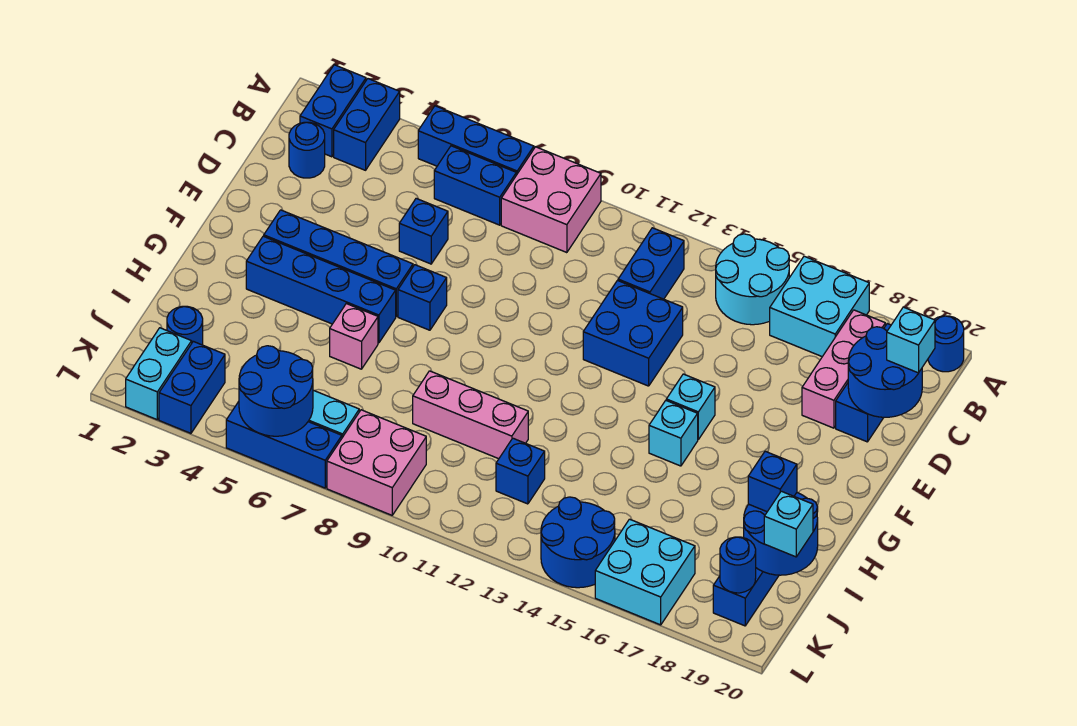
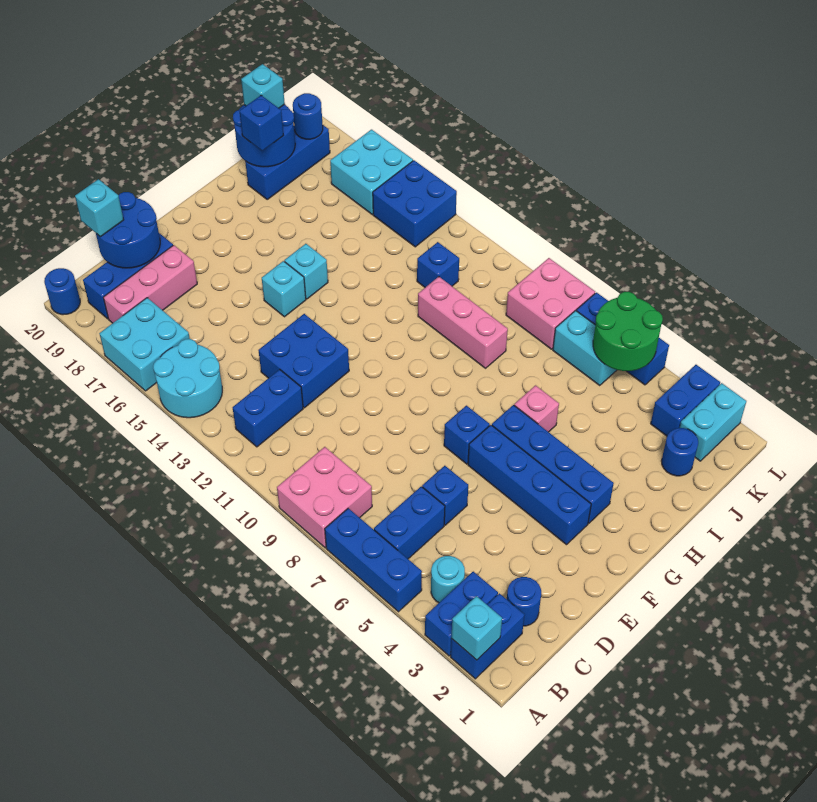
none -> cyan brick A2 level 2
none -> cyan round brick B4 level 1
blue brick B6:B7 level 1 -> blue brick B6:C6 level 1
blue round brick K5:L6 level 2 -> green round brick K5:L6 level 2
blue round brick K14:L15 level 1 -> blue brick K14:L15 level 1

